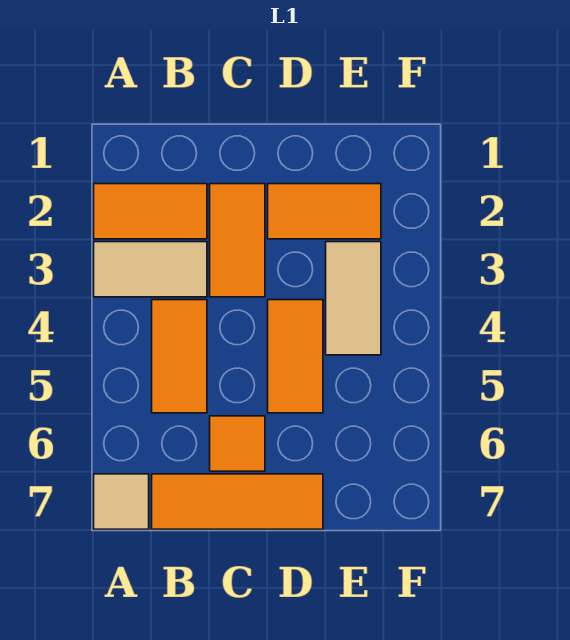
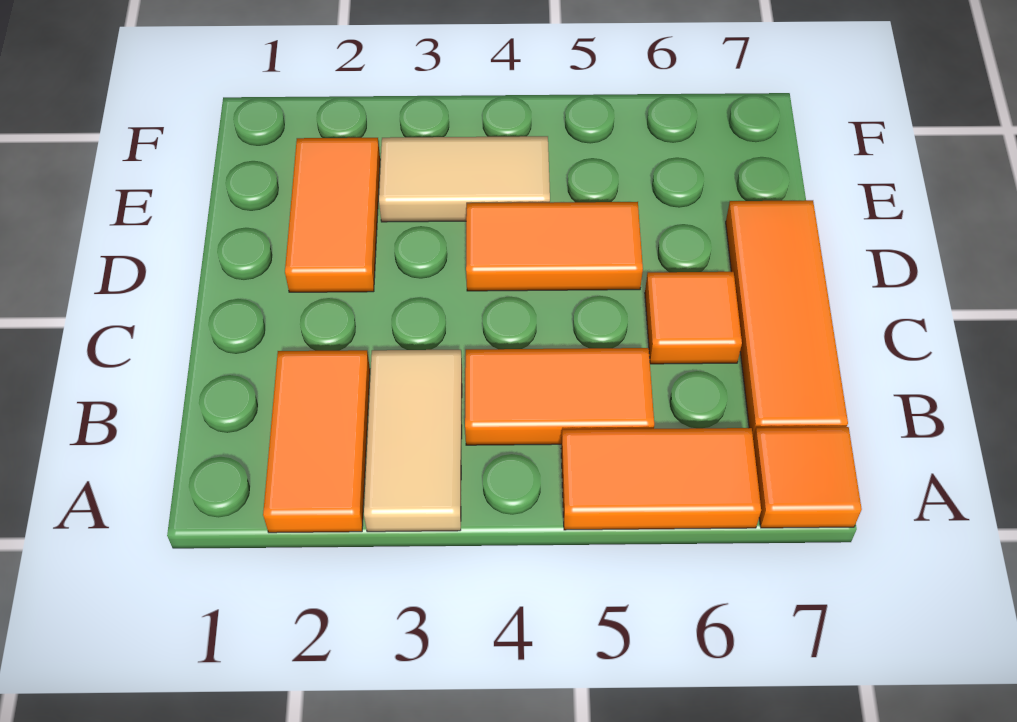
tan tile A7 level 1 -> orange tile A7 level 1
orange tile C2:C3 level 1 -> orange tile A5:A6 level 1

